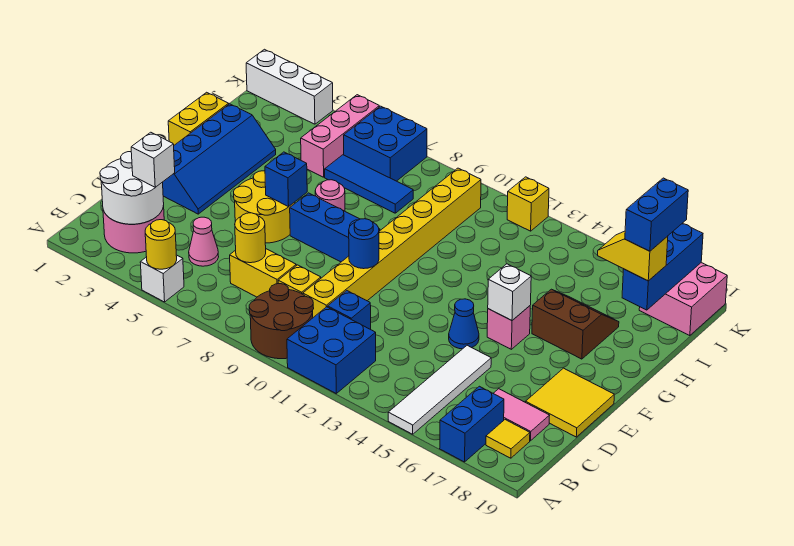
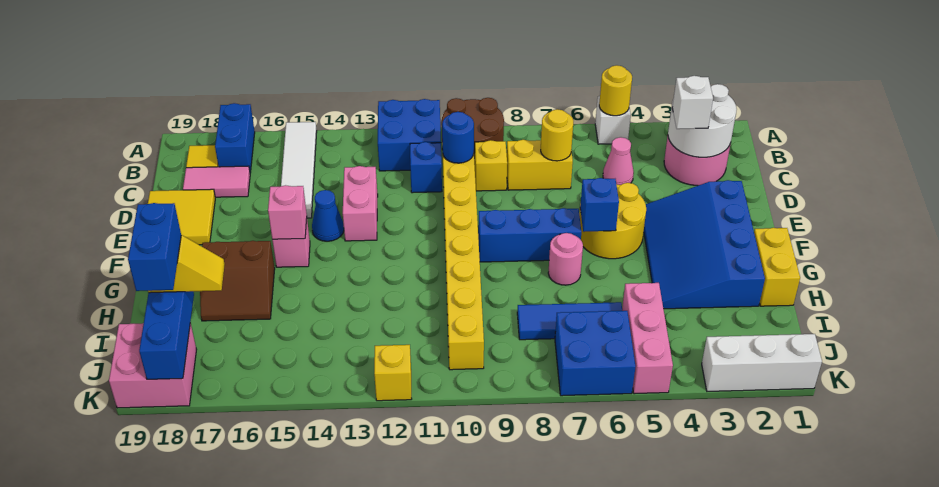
none -> pink brick D13:E13 level 1
blue slope E2:H3 level 1 top 2 -> blue slope E2:H4 level 1 top 2
blue round brick E10 level 2 -> blue round brick C10 level 2
white brick F15 level 2 -> pink brick F15 level 2

